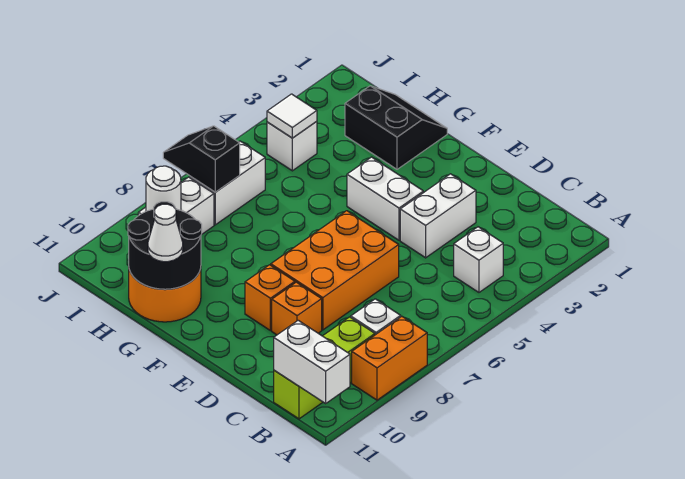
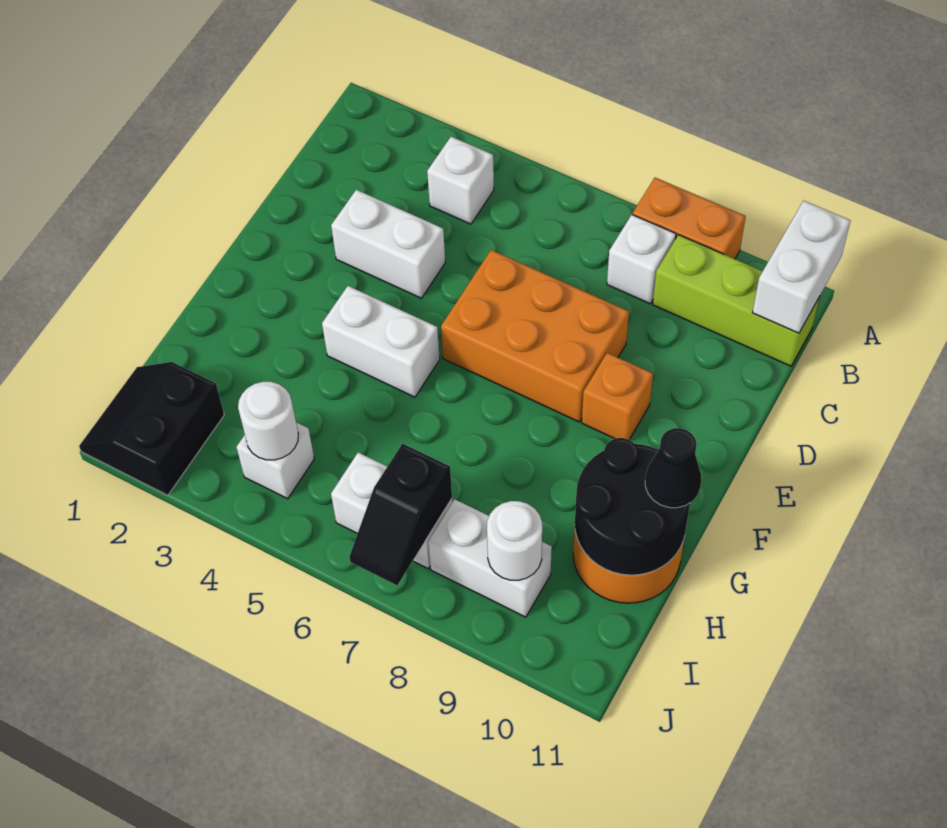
orange brick D9 level 1 -> none
white brick E4:F4 level 1 -> white brick F4:F5 level 1
black slope G1:H2 level 1 top 2 -> black slope I1:J2 level 1 top 2
white cone G11 level 3 -> black cone G11 level 3
white tile I4 level 2 -> white round brick I4 level 2

